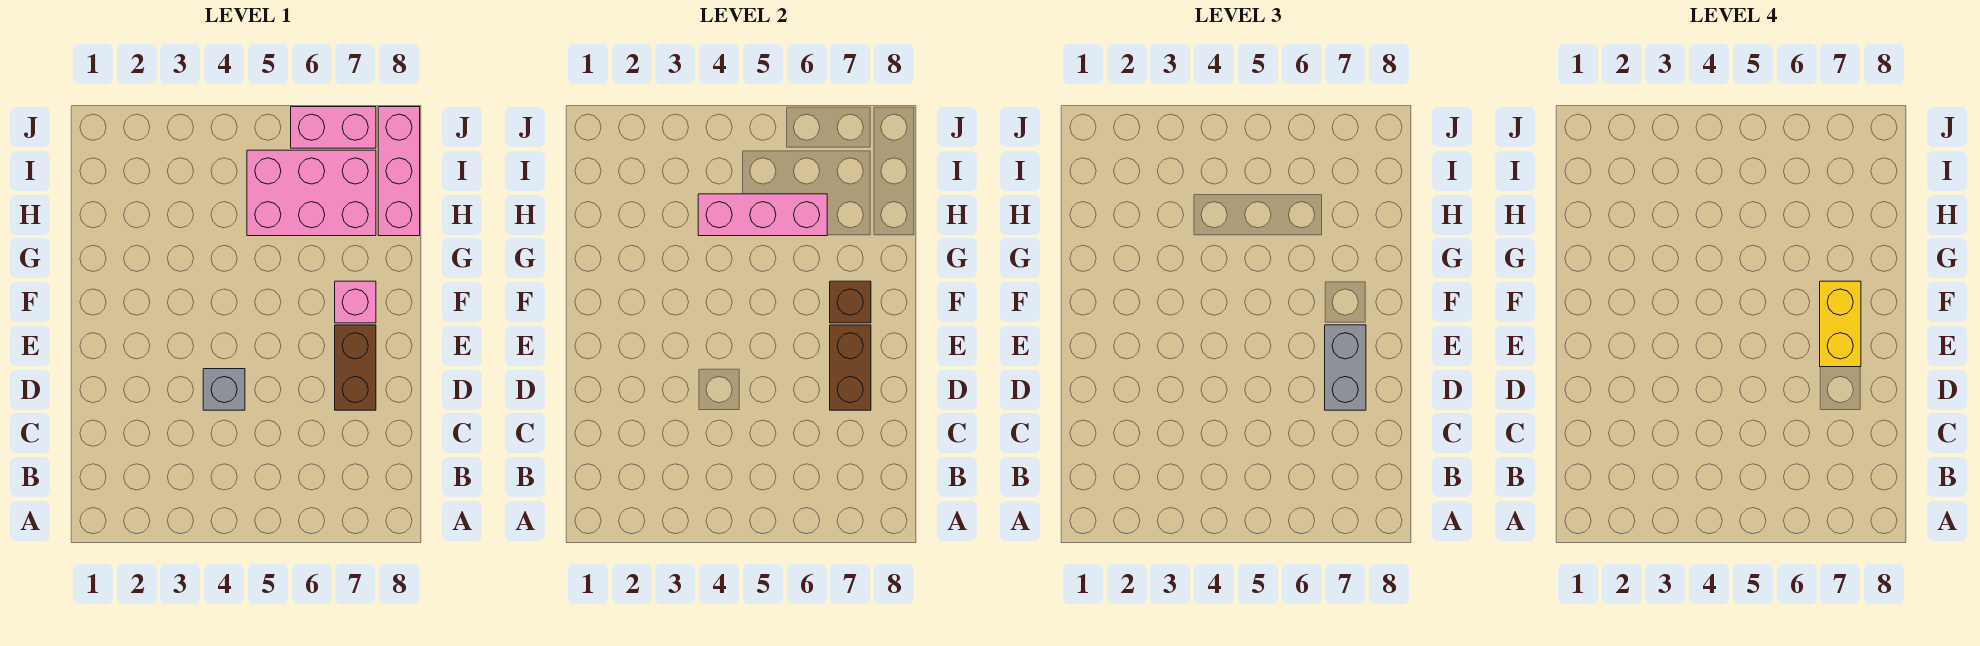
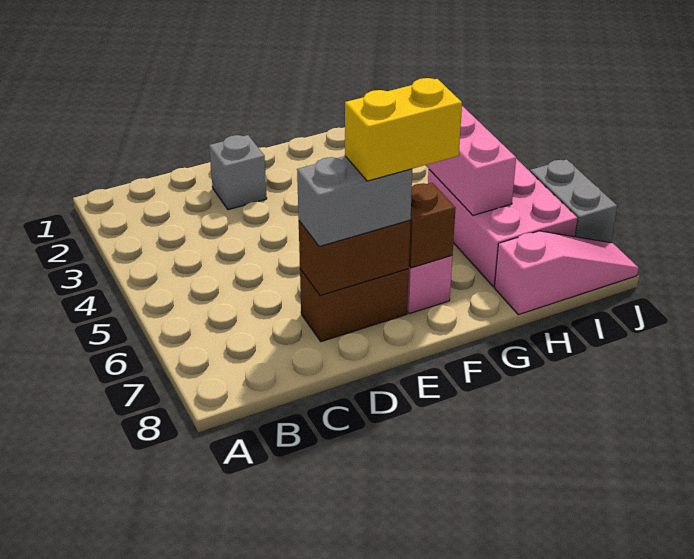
grey brick D4 level 1 -> grey brick D2 level 1
pink brick H8:J8 level 1 -> pink slope H8:J8 level 1 top H
pink brick J6:J7 level 1 -> grey brick J6:J7 level 1

